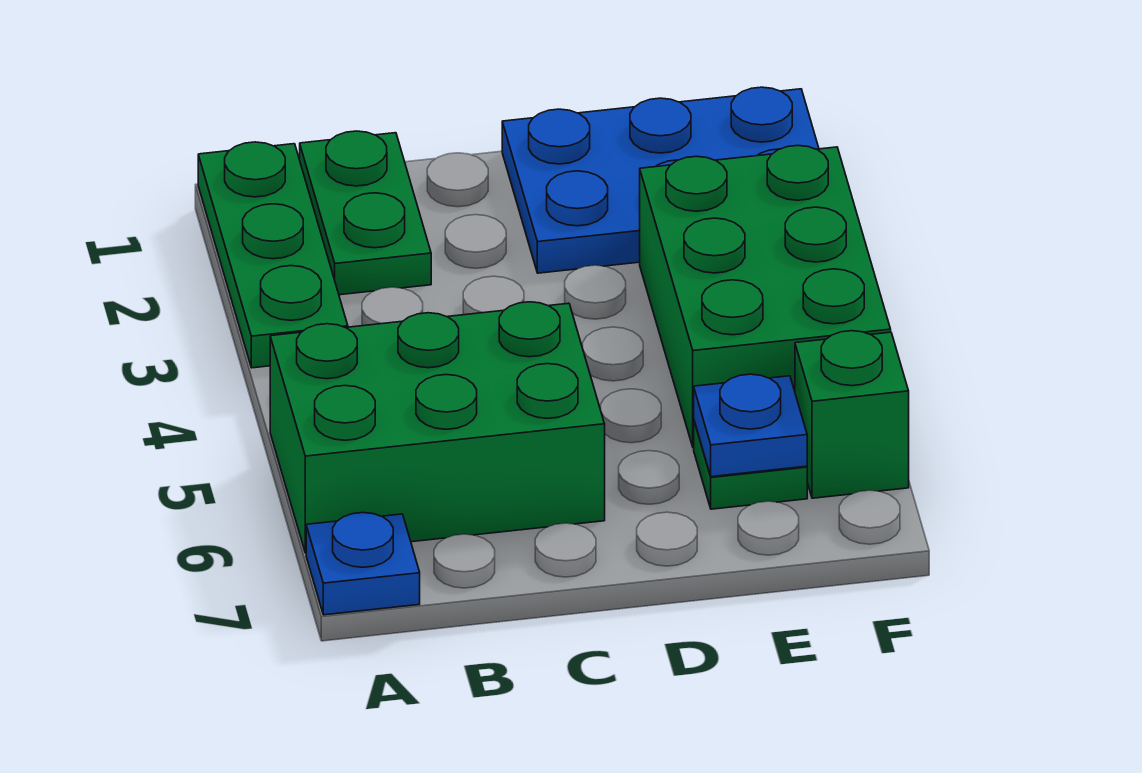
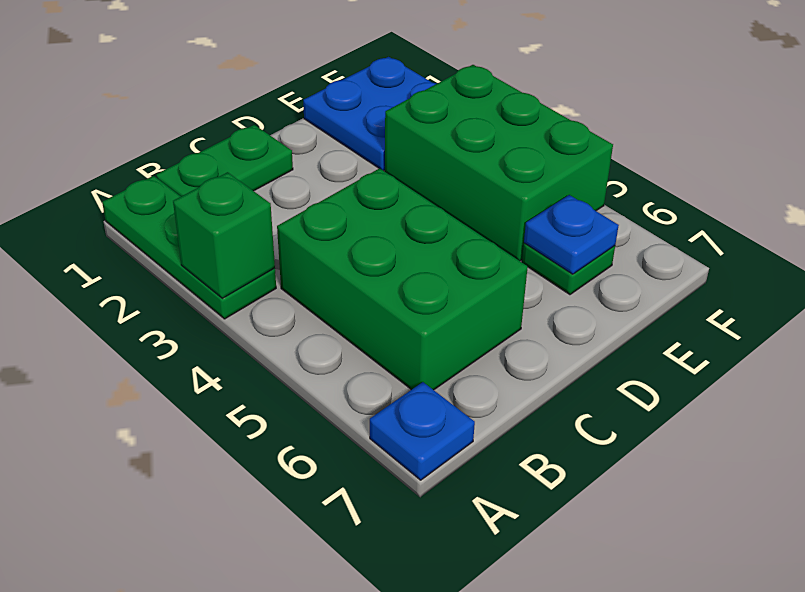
green brick A5:C6 level 1 -> green brick B4:C6 level 1
green plate B1:B2 level 1 -> green plate B1:C1 level 1
blue plate D1:F2 level 1 -> blue plate E1:F2 level 1
green brick F6 level 1 -> green brick A3 level 2

